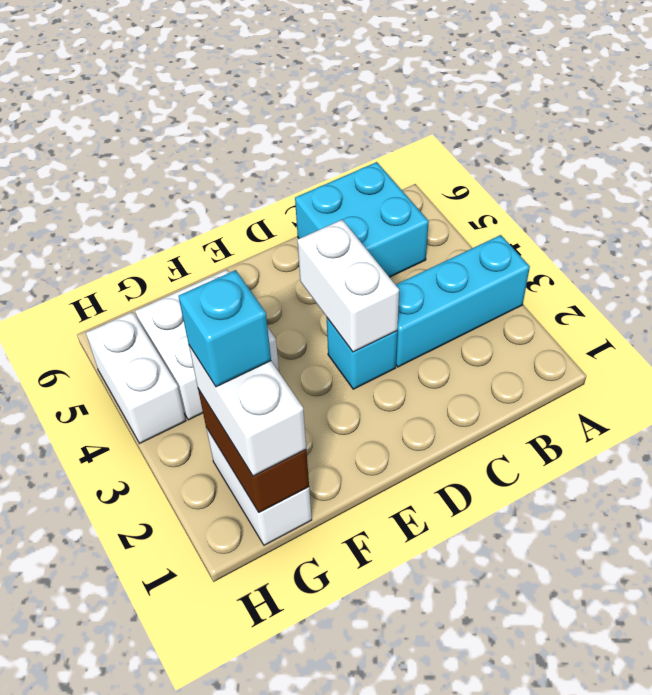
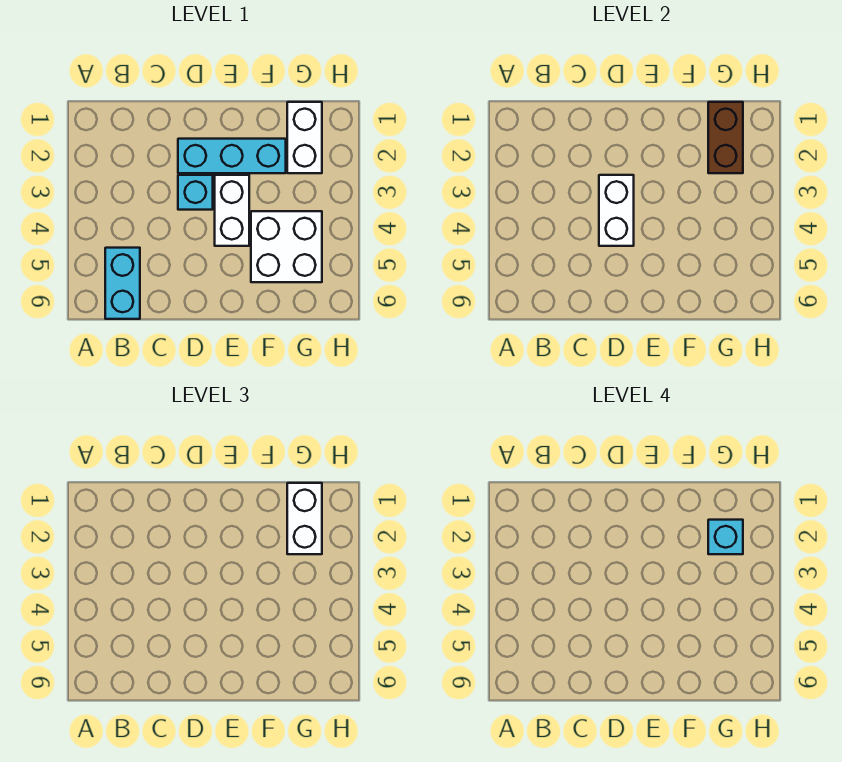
cyan brick A3:C3 level 1 -> cyan brick D2:F2 level 1
cyan brick B5:C6 level 1 -> cyan brick B5:B6 level 1
white brick H4:H5 level 1 -> white brick E3:E4 level 1

